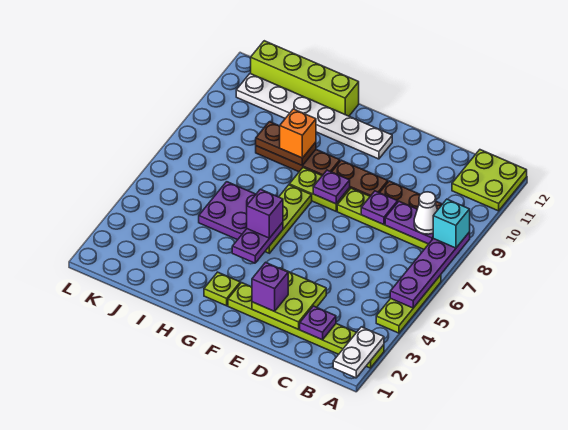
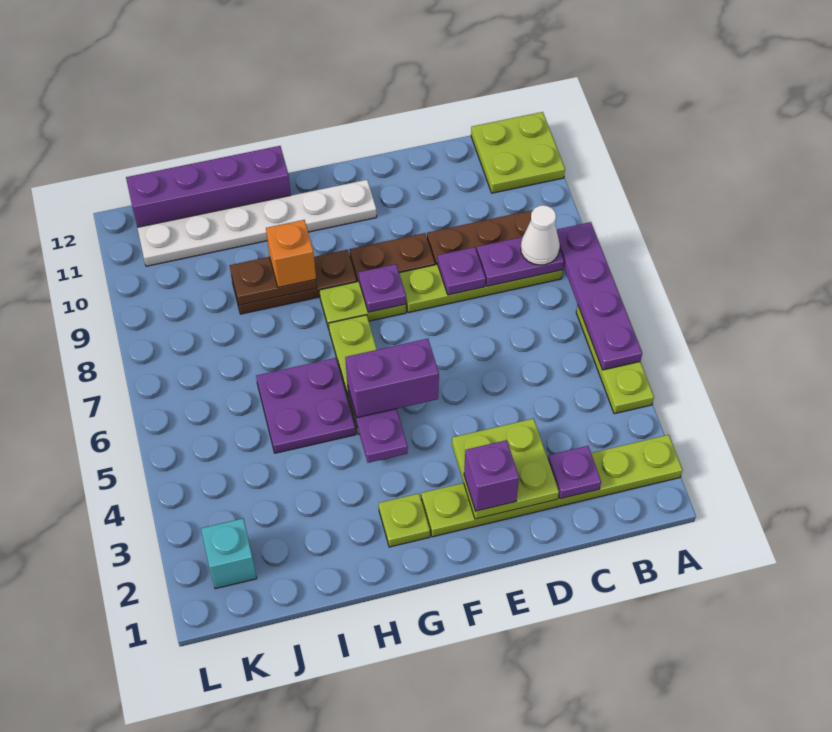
white plate A1:A2 level 2 -> none
cyan brick A8 level 3 -> cyan brick K2 level 1
purple brick G5 level 3 -> purple brick F5:G5 level 3
lime brick H12:K12 level 1 -> purple brick H12:K12 level 1

